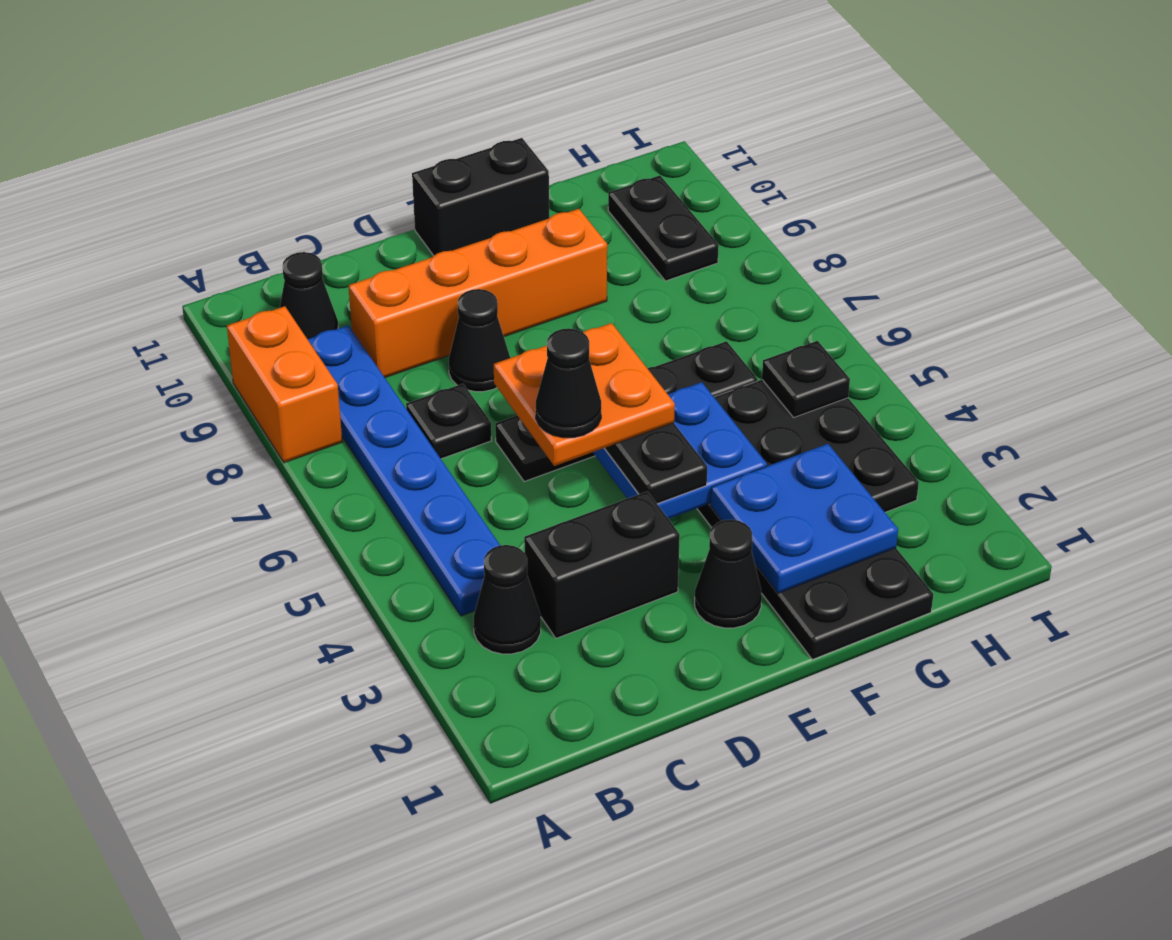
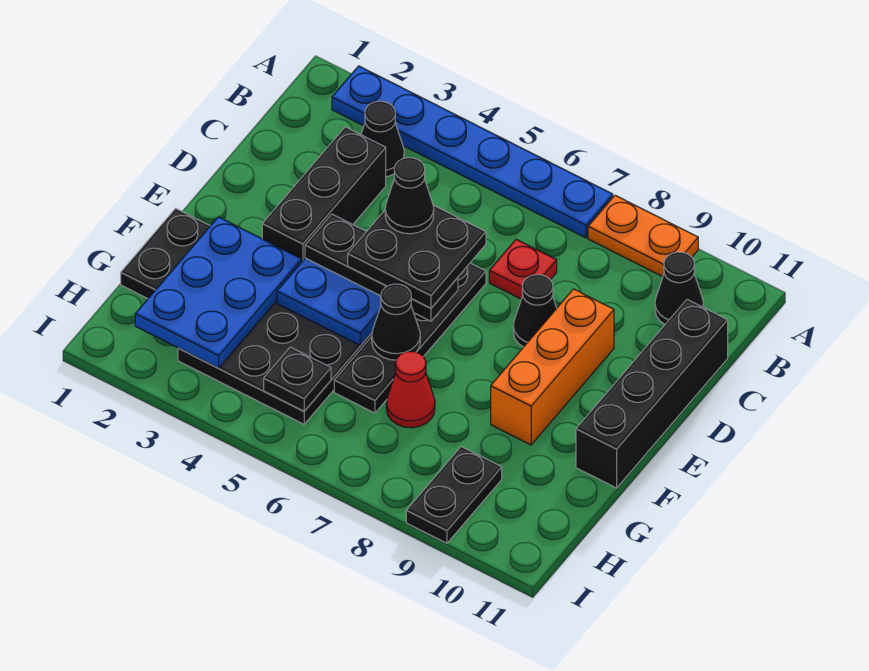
orange brick A8:A9 level 1 -> orange plate A8:A9 level 1
blue plate B4:B9 level 1 -> blue plate A2:A7 level 1
black brick C3:D3 level 1 -> black brick C3:E3 level 1
black plate C7 level 1 -> red plate C7 level 1
orange brick C9:F9 level 1 -> orange brick D9:F9 level 1
orange plate D5:E6 level 4 -> black plate D5:E6 level 4
black cone E2 level 1 -> black cone F6 level 2
black brick E11:F11 level 1 -> black brick C11:F11 level 1
blue plate F2:G3 level 2 -> blue plate F2:H3 level 2
none -> red cone G7 level 1
black plate H9:H10 level 1 -> black plate H9:I9 level 1

